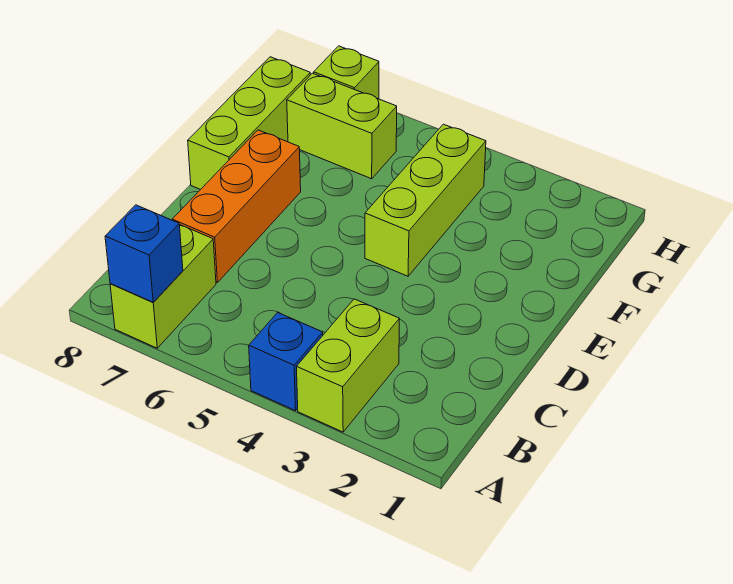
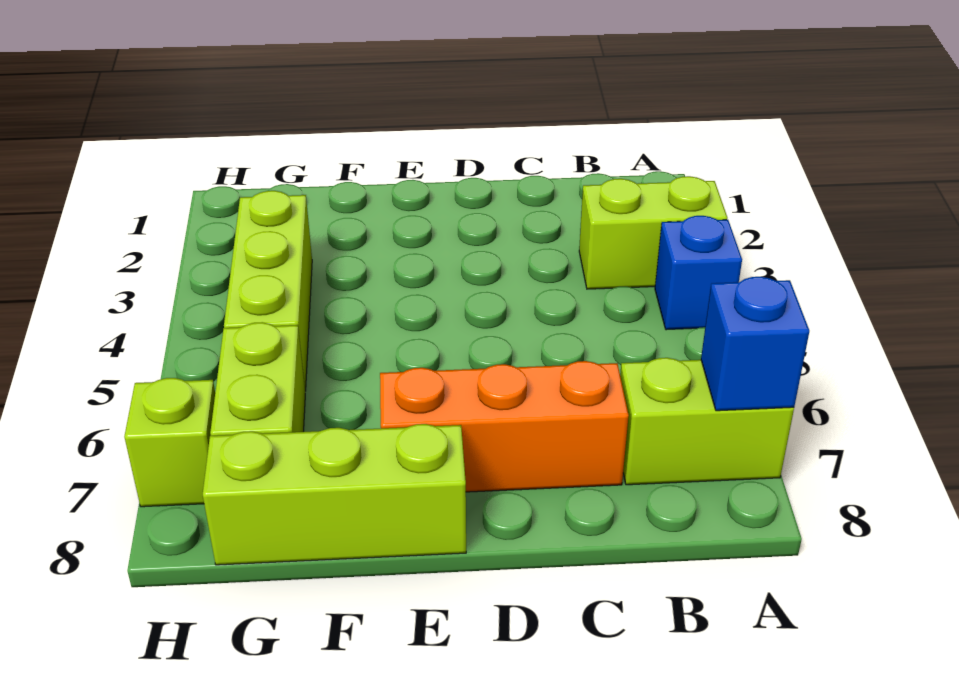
lime brick E4:G4 level 1 -> lime brick G3:G5 level 1

